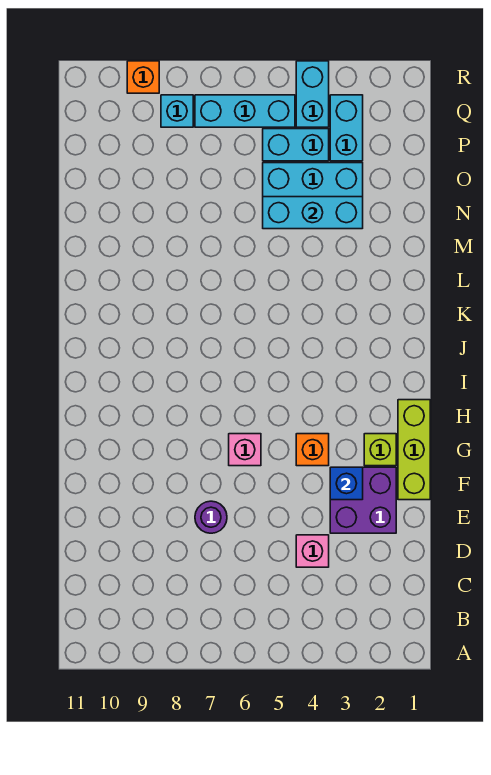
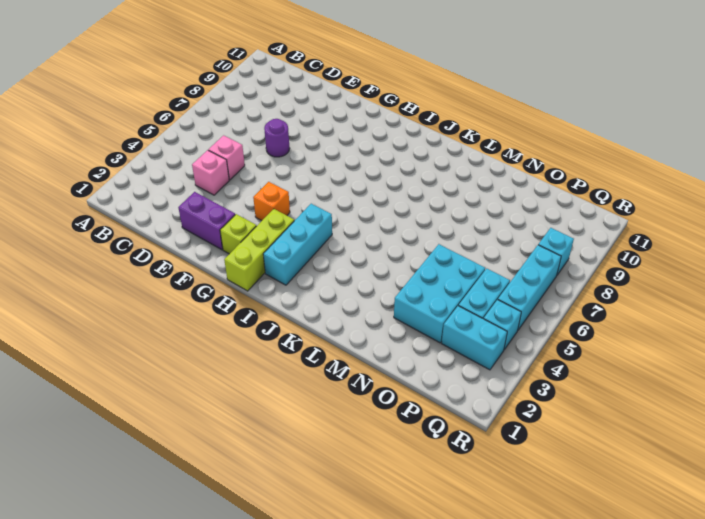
purple brick E2:F3 level 1 -> purple brick E2:F2 level 1
lime brick F1:H1 level 1 -> lime brick H1:H3 level 1
blue brick F3 level 2 -> none
pink brick G6 level 1 -> pink brick D5 level 1
cyan brick N3:N5 level 2 -> cyan brick I2:I4 level 1
cyan brick Q4:R4 level 1 -> cyan brick Q4 level 1
orange brick R9 level 1 -> none

